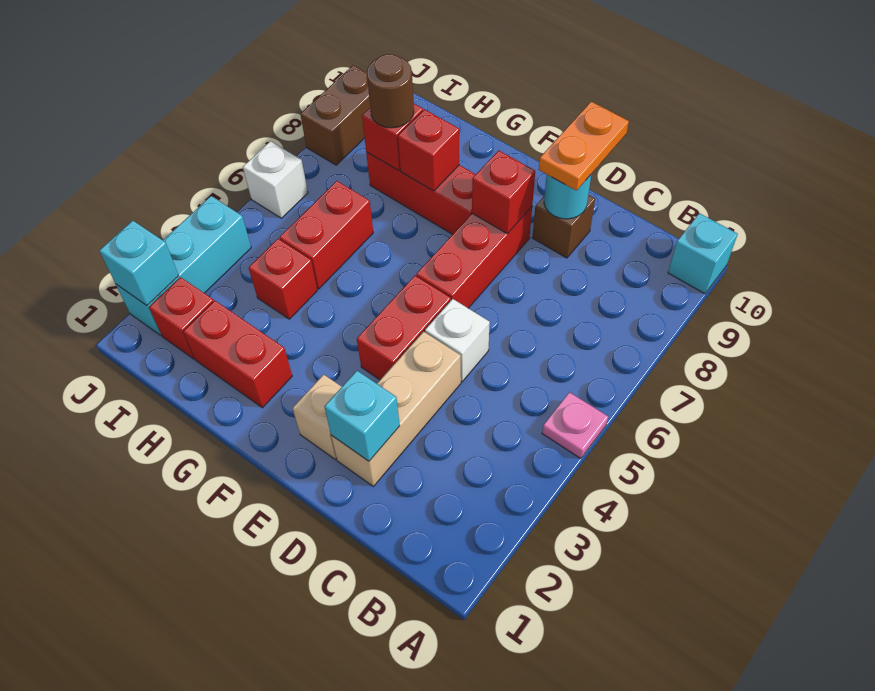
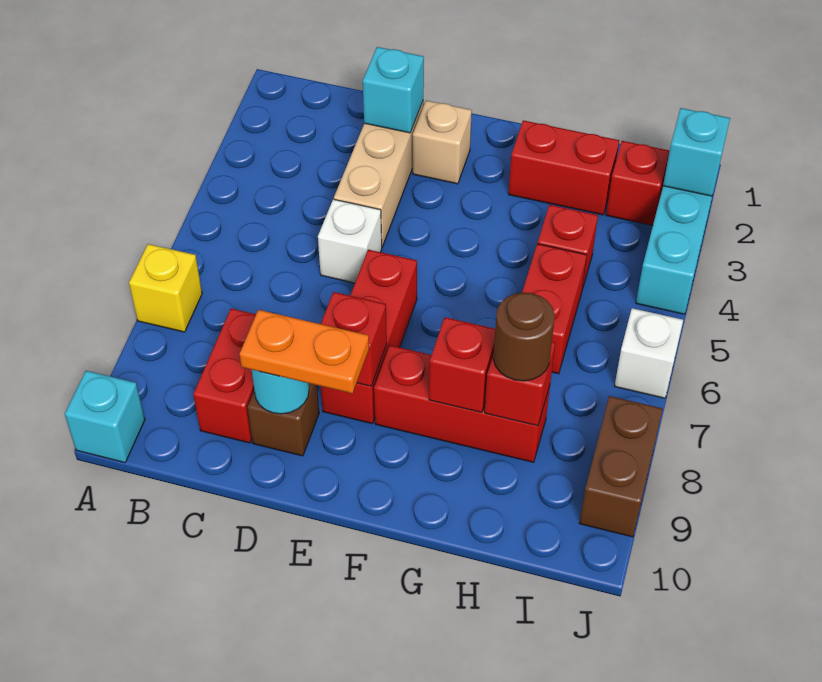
pink plate A5 level 1 -> none
none -> yellow brick A7 level 1
orange plate D9:D10 level 3 -> orange plate D9:E9 level 3
red brick E4:E5 level 1 -> red brick C8:C9 level 1

